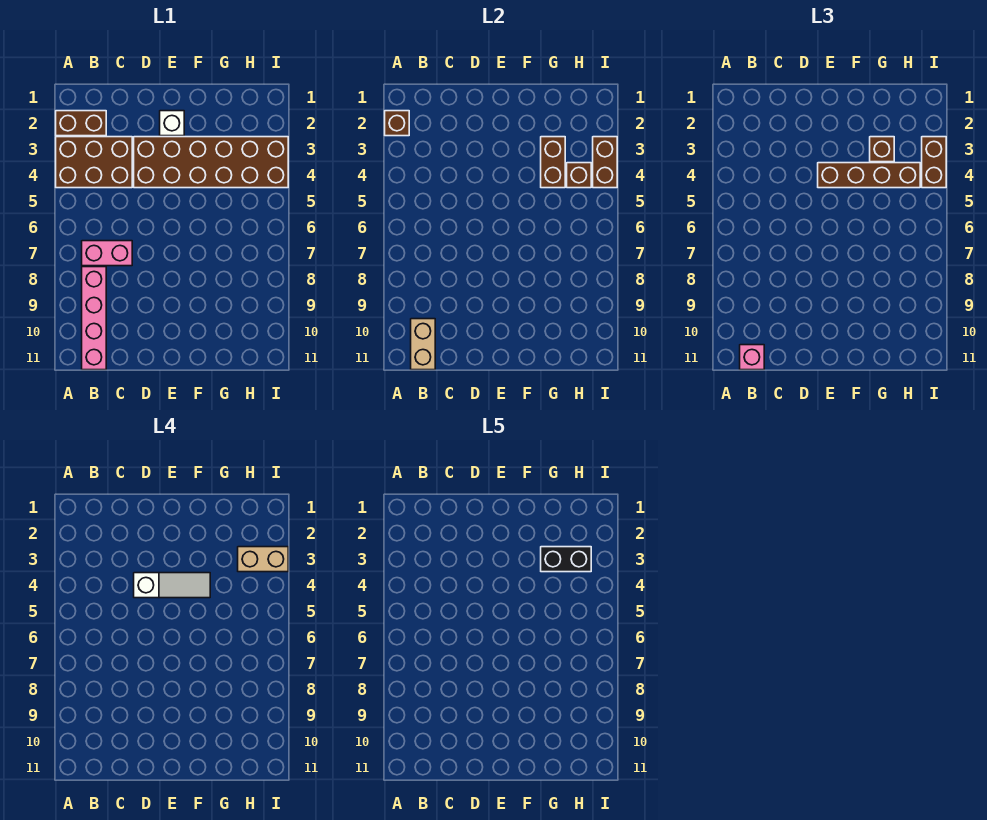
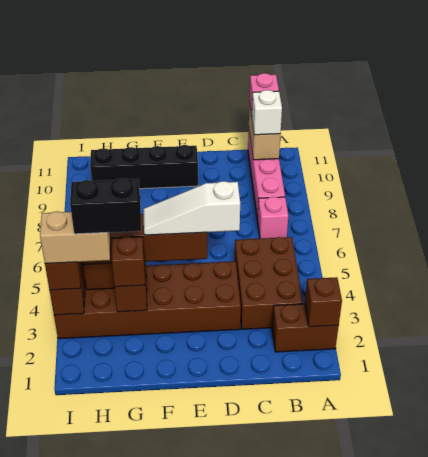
brown brick A3:C4 level 1 -> brown brick B3:C5 level 1
pink brick B7:C7 level 1 -> pink brick B7 level 1
white brick E2 level 1 -> white brick B10 level 3
none -> black brick E10:H10 level 1

